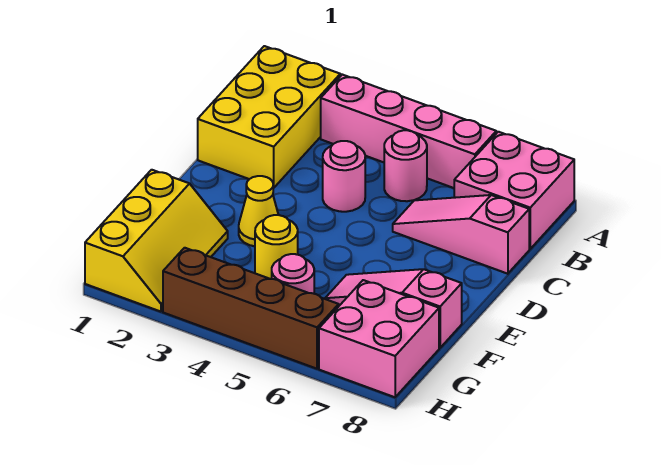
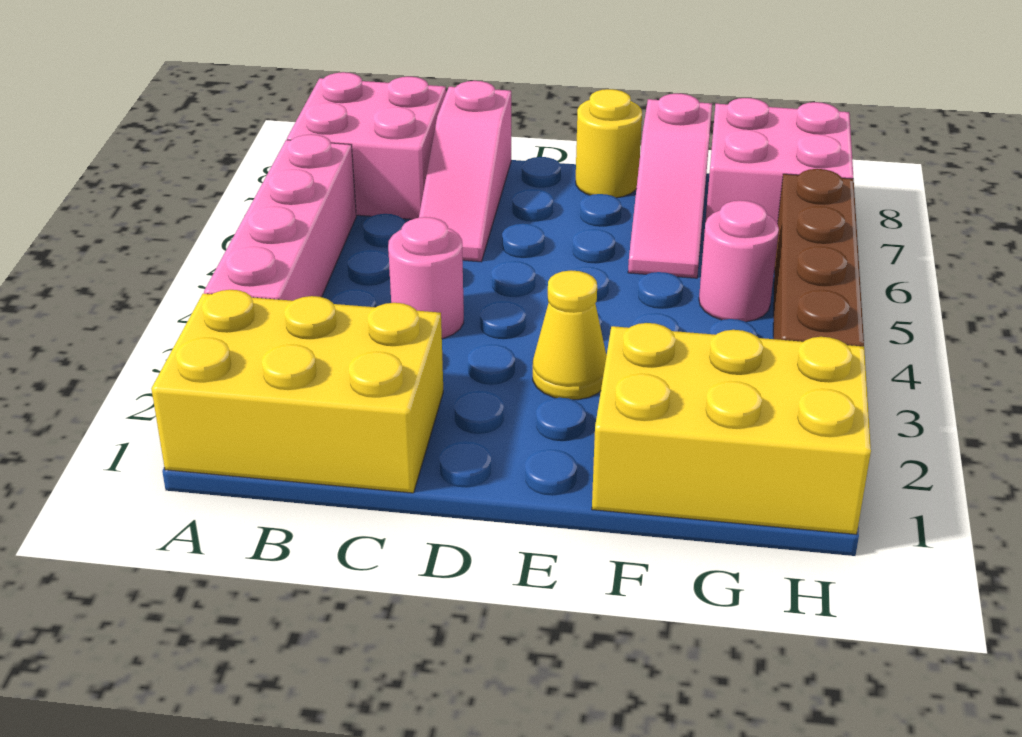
pink round brick B5 level 1 -> none
yellow slope F1:H2 level 1 top 1 -> yellow brick F1:H2 level 1
yellow round brick F4 level 1 -> yellow round brick E8 level 1

